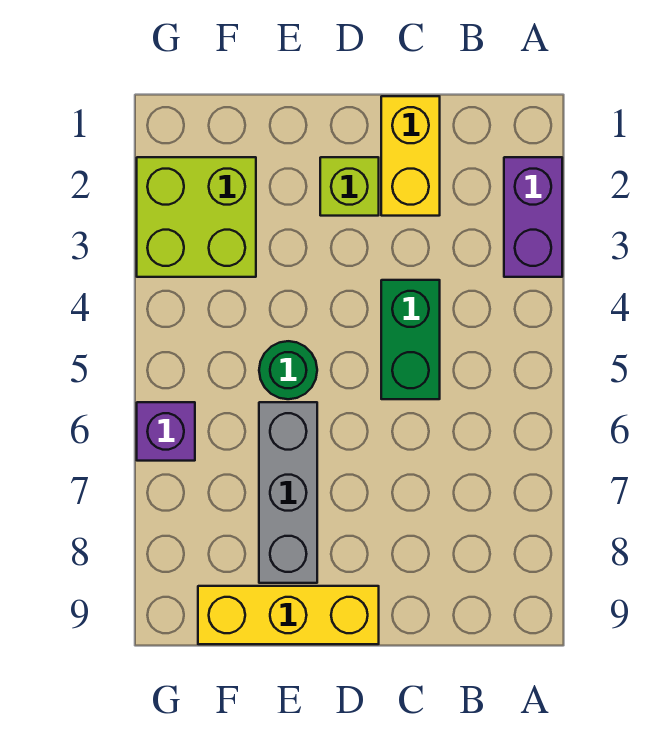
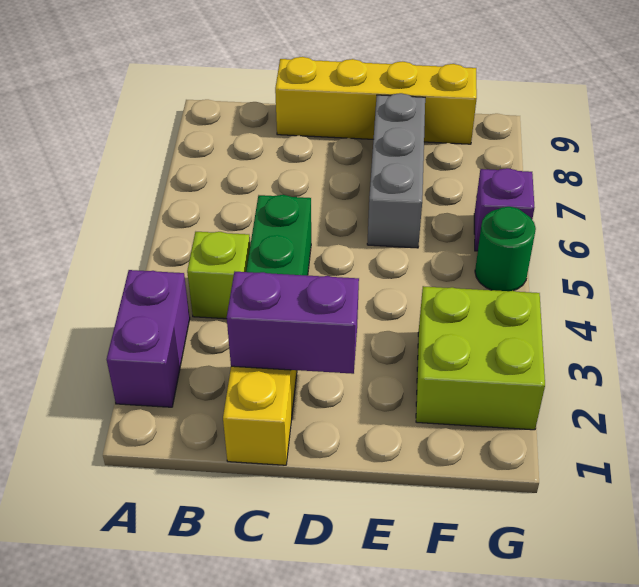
none -> purple brick C2:D2 level 2
lime brick D2 level 1 -> lime brick B4 level 1
yellow brick D9:F9 level 1 -> yellow brick C9:F9 level 1
green round brick E5 level 1 -> green round brick G5 level 1

